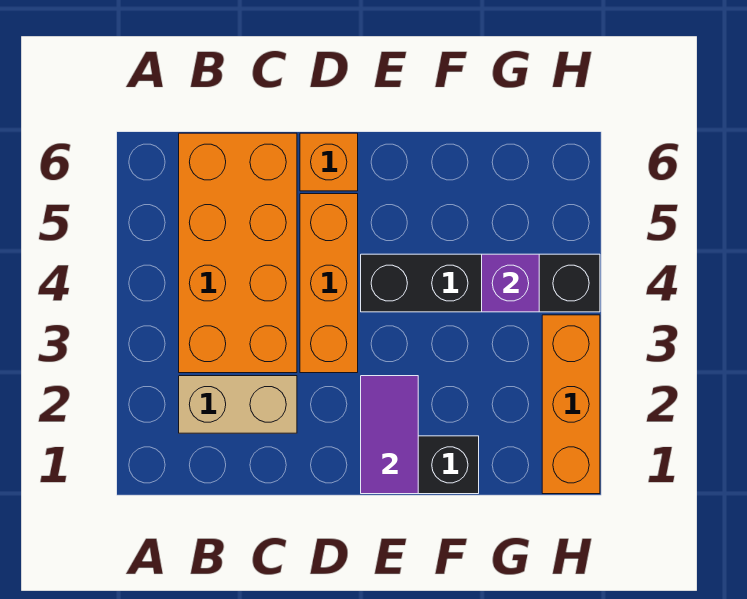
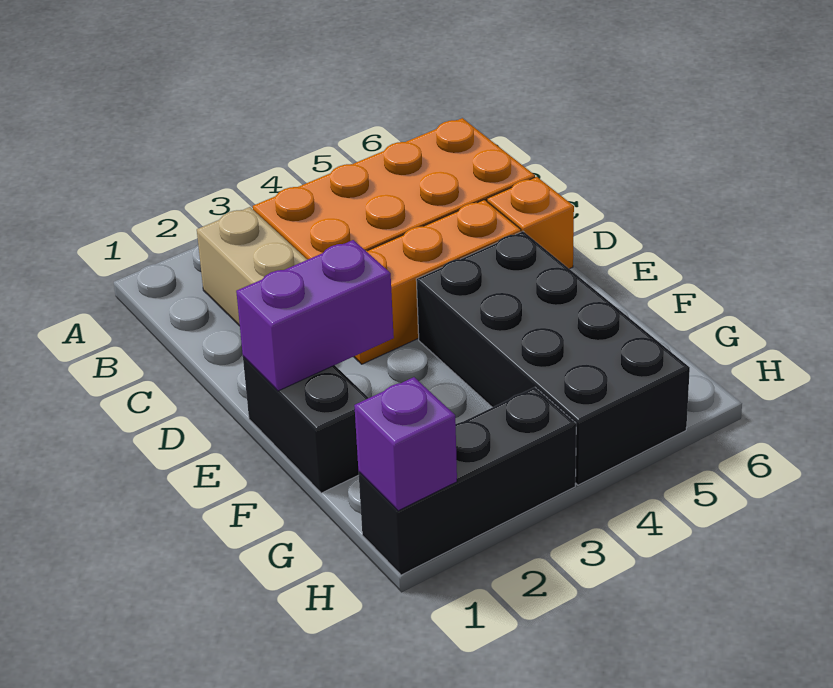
purple tile E1:E2 level 2 -> purple brick E1:E2 level 2
black brick E4:H4 level 1 -> black brick E4:H5 level 1
purple brick G4 level 2 -> purple brick H1 level 2
orange brick H1:H3 level 1 -> black brick H1:H3 level 1

